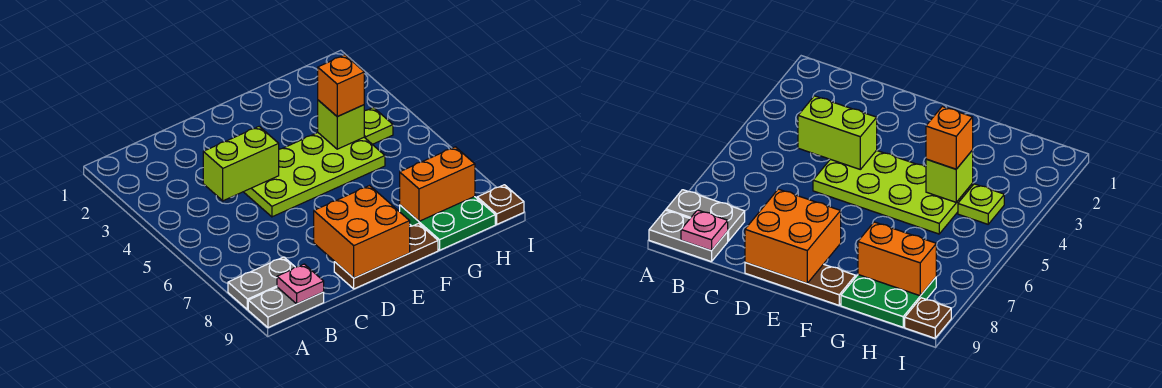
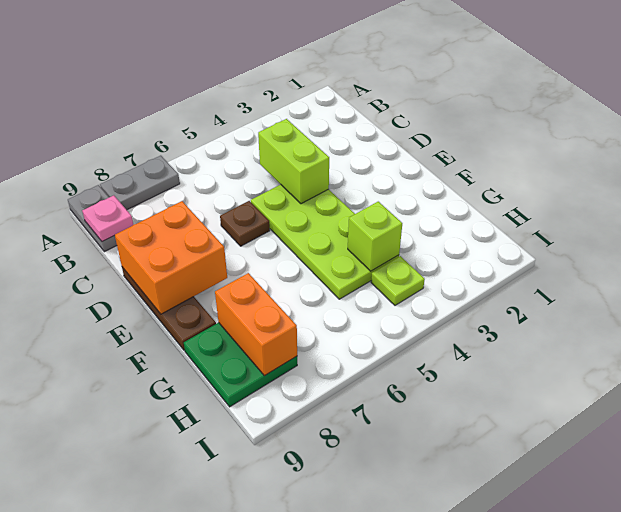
grey plate A8:B8 level 1 -> grey plate A7:A8 level 1
orange brick G4 level 3 -> none
brown plate I9 level 1 -> brown plate D6 level 1

